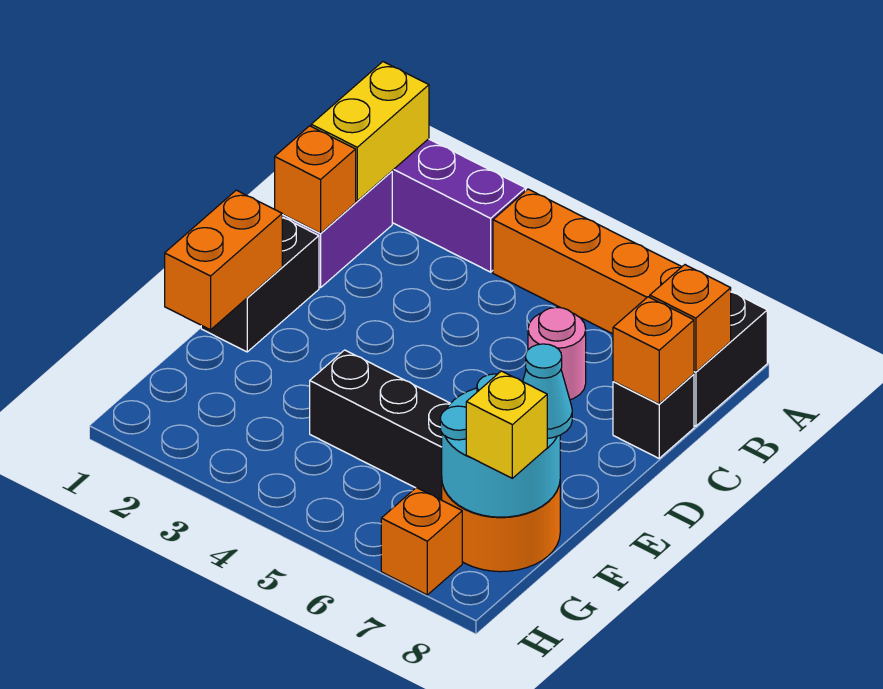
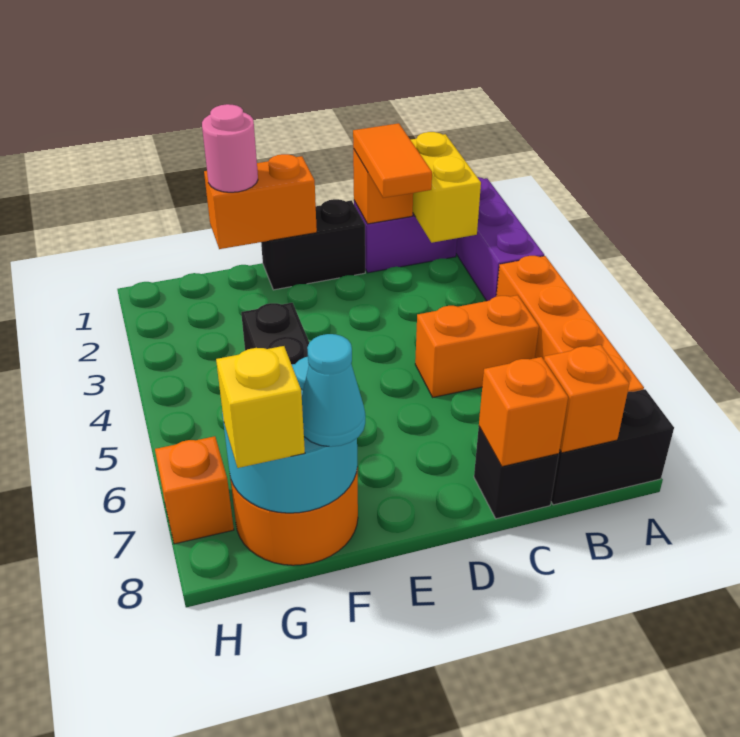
yellow brick A1:B1 level 2 -> yellow brick B1:B2 level 2
none -> orange brick B5:C5 level 1
none -> orange tile C1:C2 level 3
pink round brick C6 level 1 -> pink round brick F1 level 3

